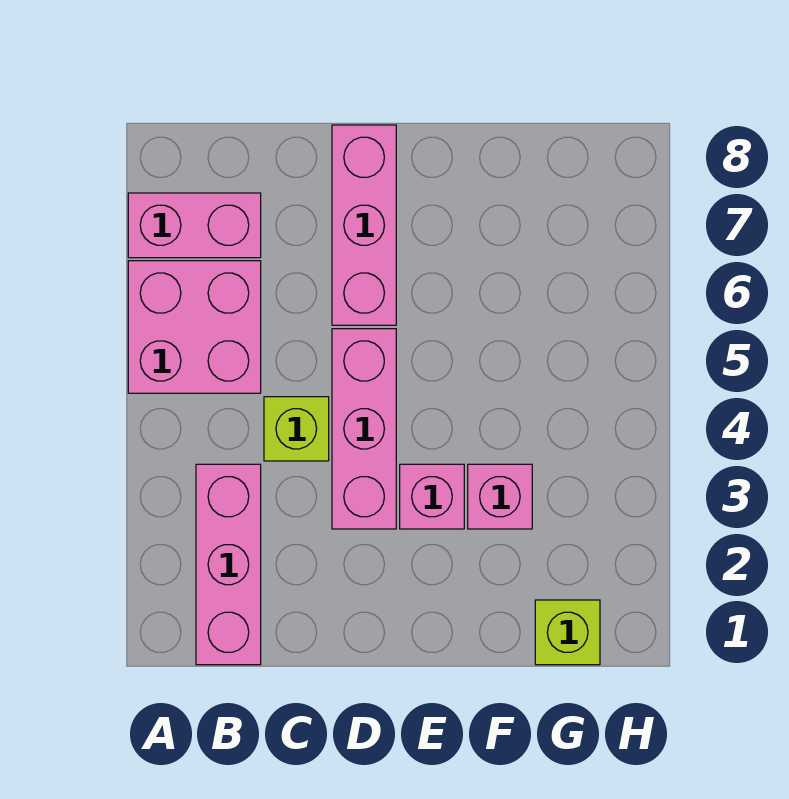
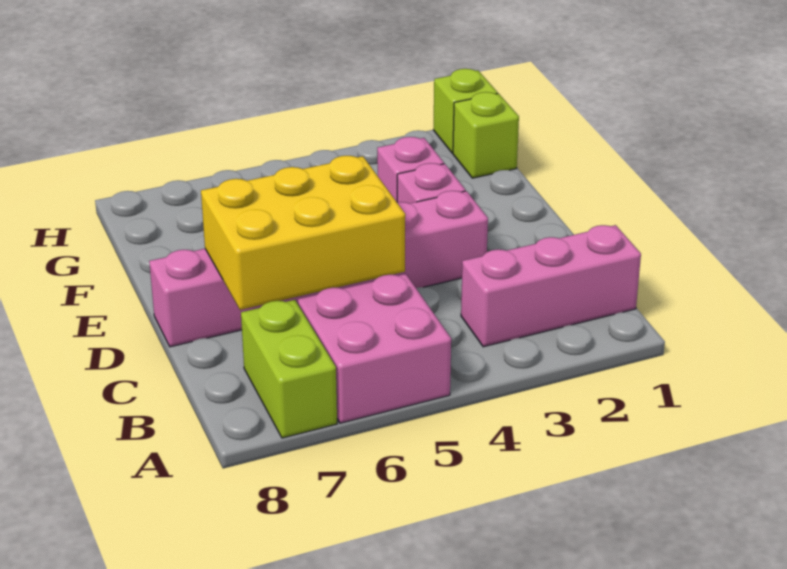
pink brick A7:B7 level 1 -> lime brick A7:B7 level 1
lime brick C4 level 1 -> lime brick H1 level 1
none -> yellow brick C5:D7 level 2

